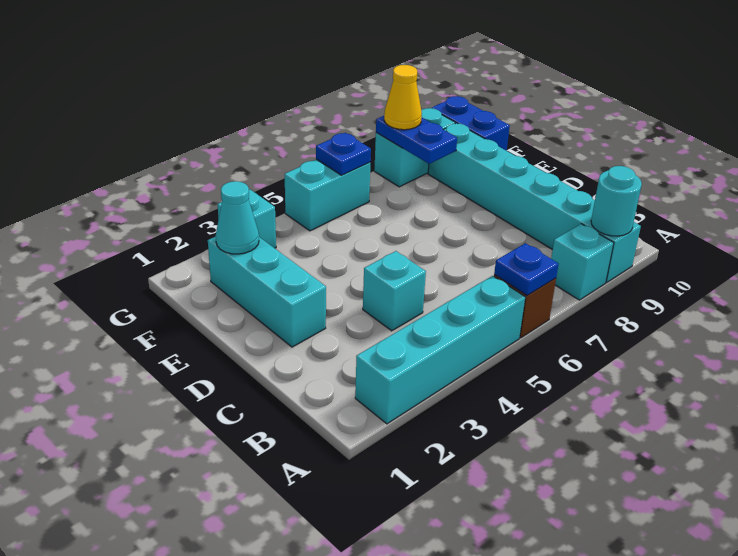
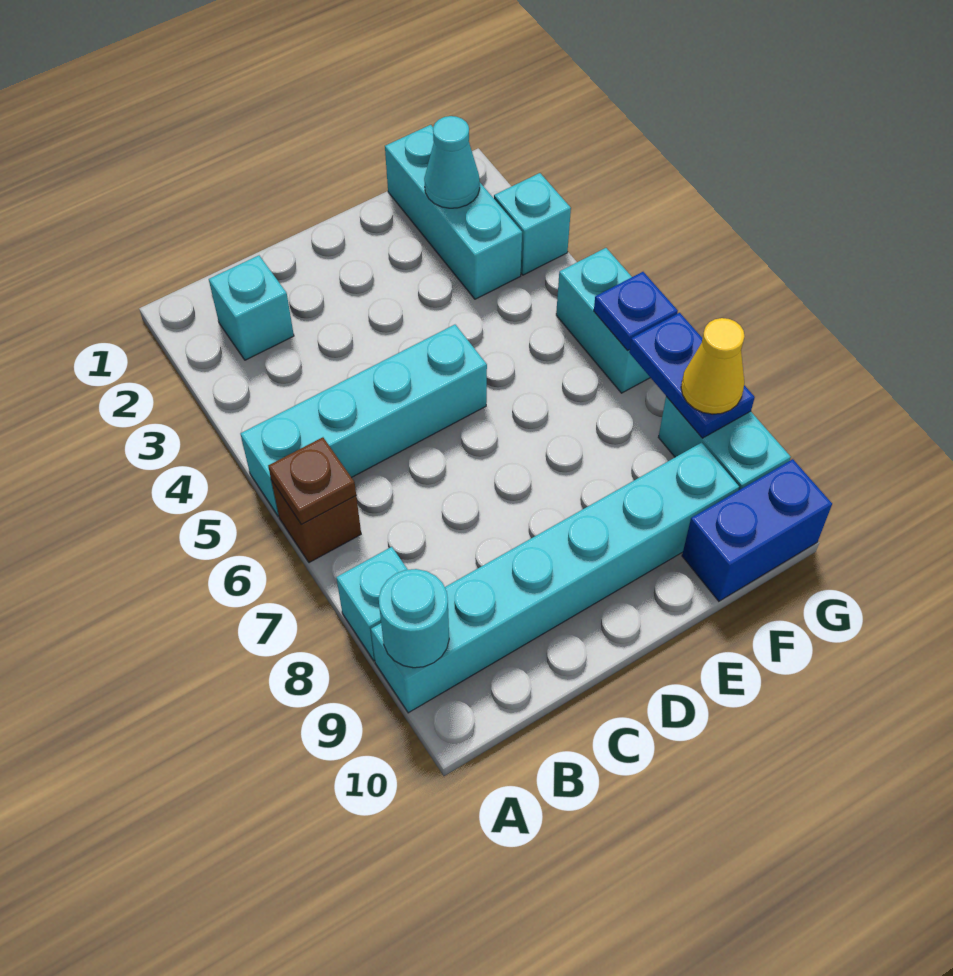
cyan brick A2:A5 level 1 -> cyan brick A5:D5 level 1
blue plate A6 level 2 -> brown plate A6 level 2
cyan brick C4 level 1 -> cyan brick B2 level 1
cyan brick D2:F2 level 1 -> cyan brick F1:F3 level 1
blue plate F8:G8 level 2 -> blue plate G7:G8 level 2

